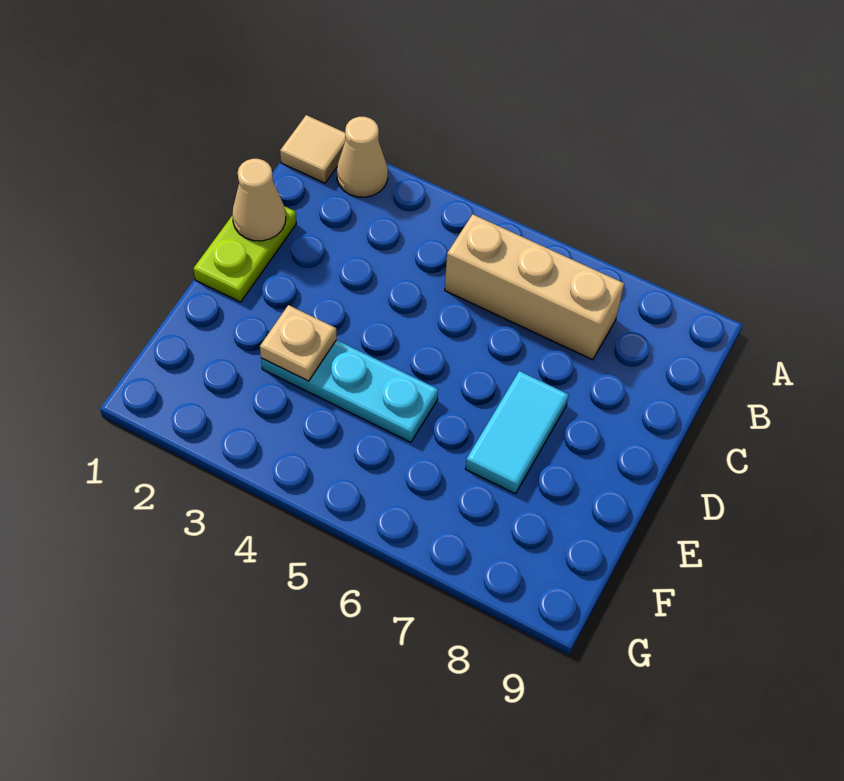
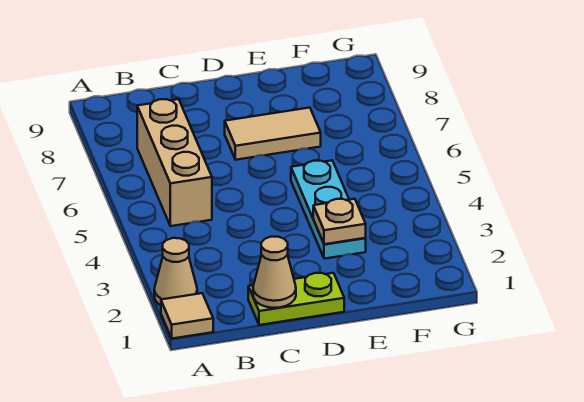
cyan tile D7:E7 level 1 -> tan tile D7:E7 level 1

